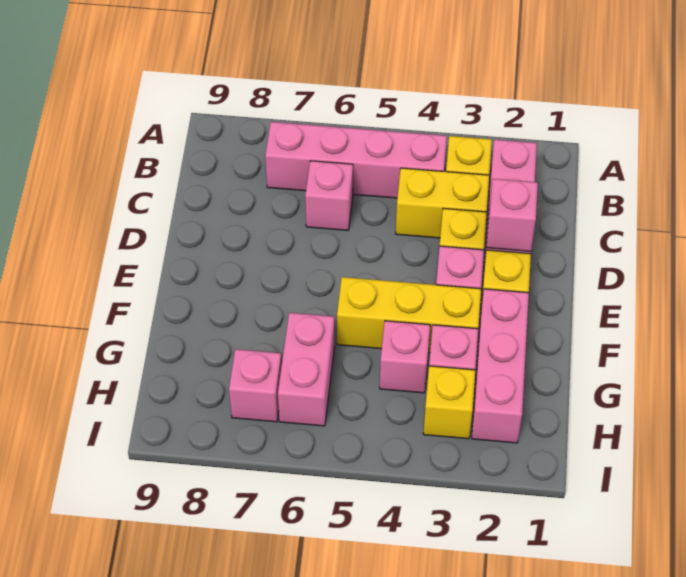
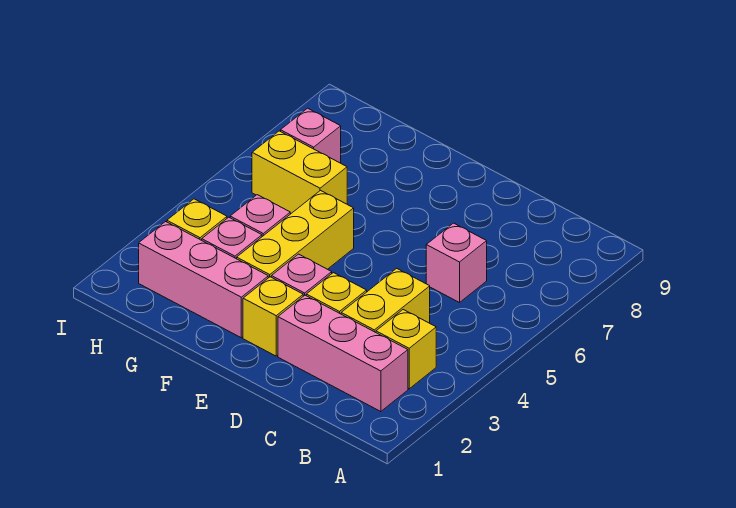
pink brick B4:B7 level 1 -> none
pink brick D2 level 2 -> none
pink brick G6:H6 level 1 -> yellow brick G6:H6 level 1

